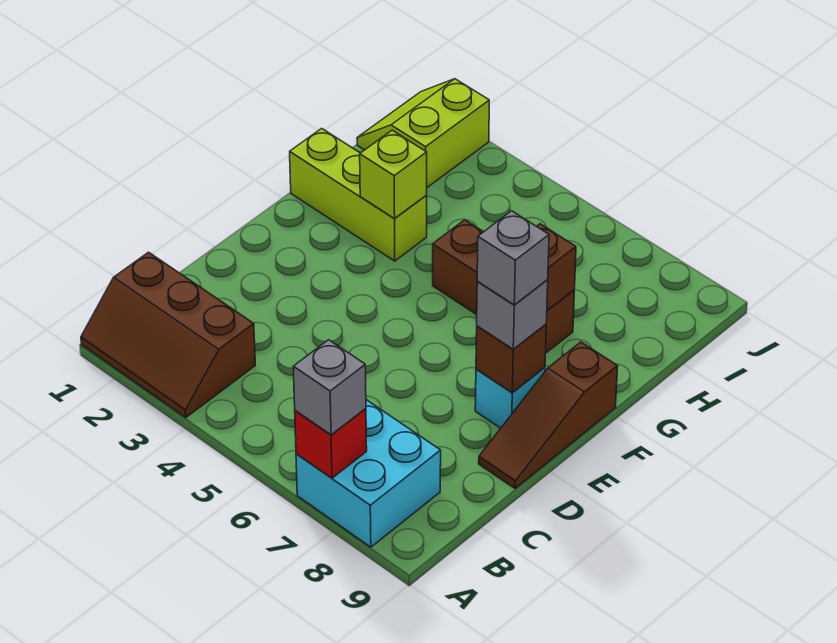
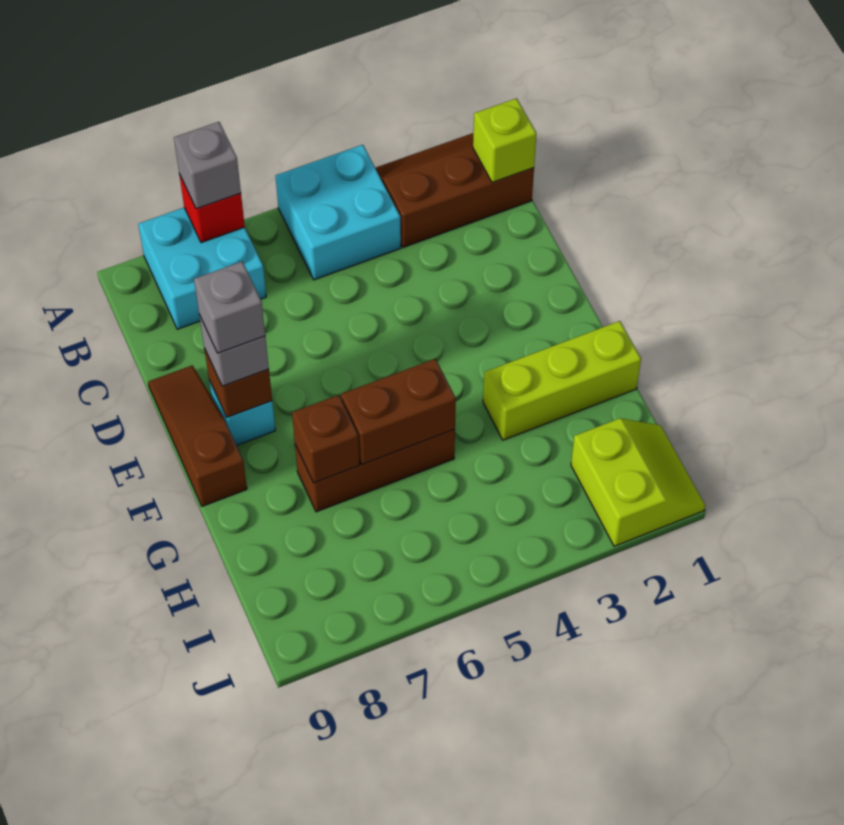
none -> cyan brick A4:B5 level 1
lime brick G3 level 2 -> lime brick B1 level 2
none -> brown brick G5:G6 level 2

